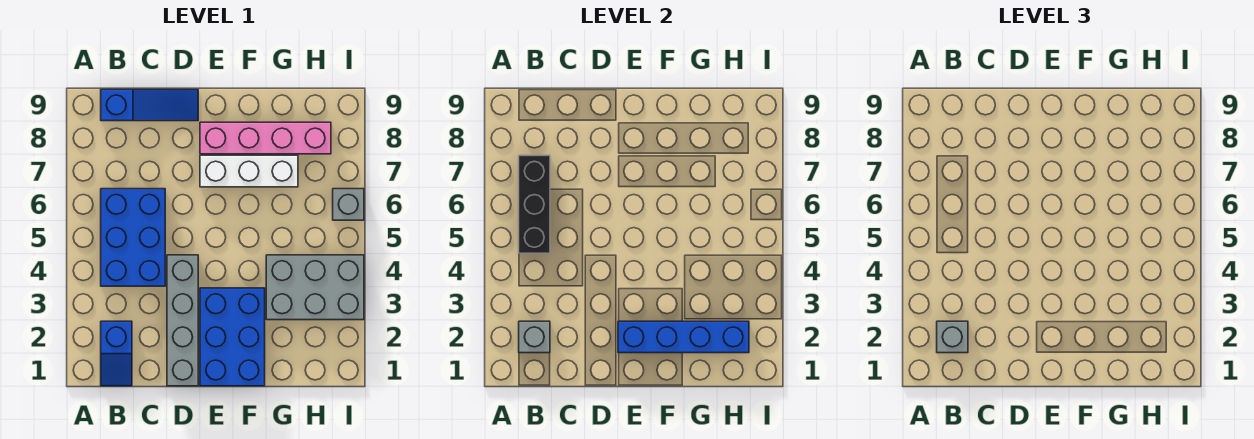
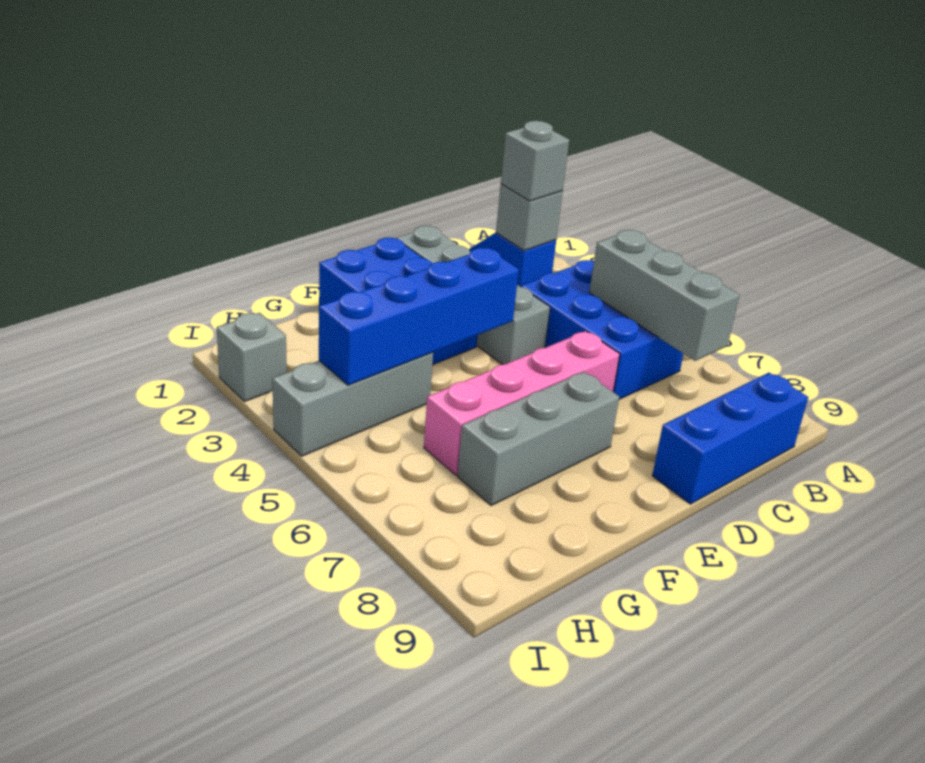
black brick B5:B7 level 2 -> grey brick B5:B7 level 2
blue slope B9:D9 level 1 top B -> blue brick B9:D9 level 1
blue brick E2:H2 level 2 -> blue brick E4:H4 level 2
white brick E7:G7 level 1 -> grey brick E7:G7 level 1
pink brick E8:H8 level 1 -> pink brick D6:G6 level 1
grey brick G3:I4 level 1 -> grey brick G4:I4 level 1
grey brick I6 level 1 -> grey brick I2 level 1

